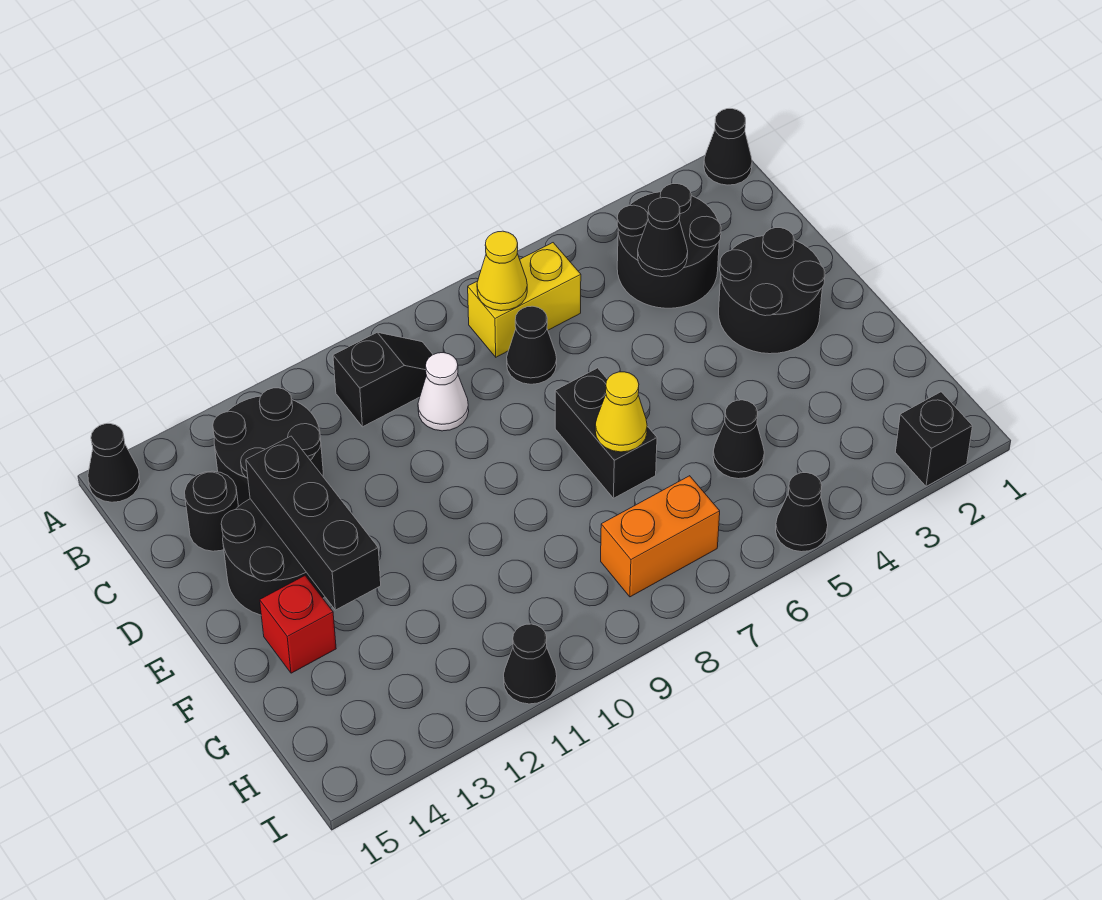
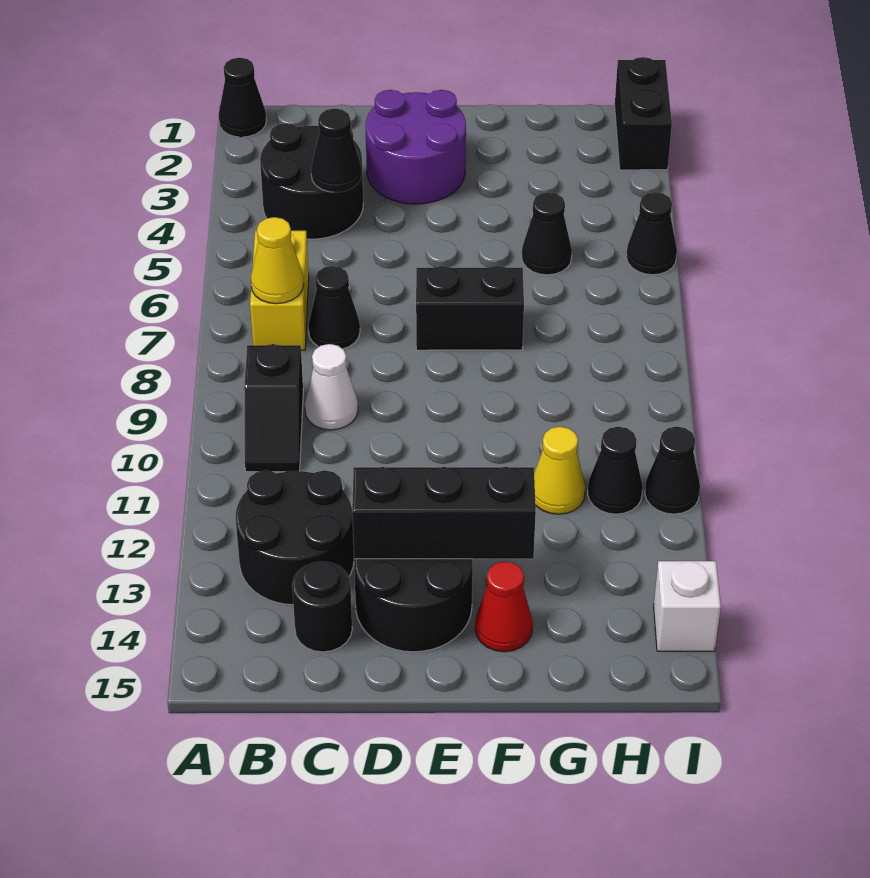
black cone A15 level 1 -> black cone H11 level 1
black slope B9:B10 level 1 top 10 -> black slope B9:B10 level 1 top 9
black round brick D2:E3 level 1 -> purple round brick D2:E3 level 1
yellow cone F7 level 2 -> yellow cone G11 level 1
red brick F14 level 1 -> red cone F14 level 1
orange brick H7:H8 level 1 -> none
black brick I2 level 1 -> black brick I1:I2 level 1
none -> white brick I14 level 1

